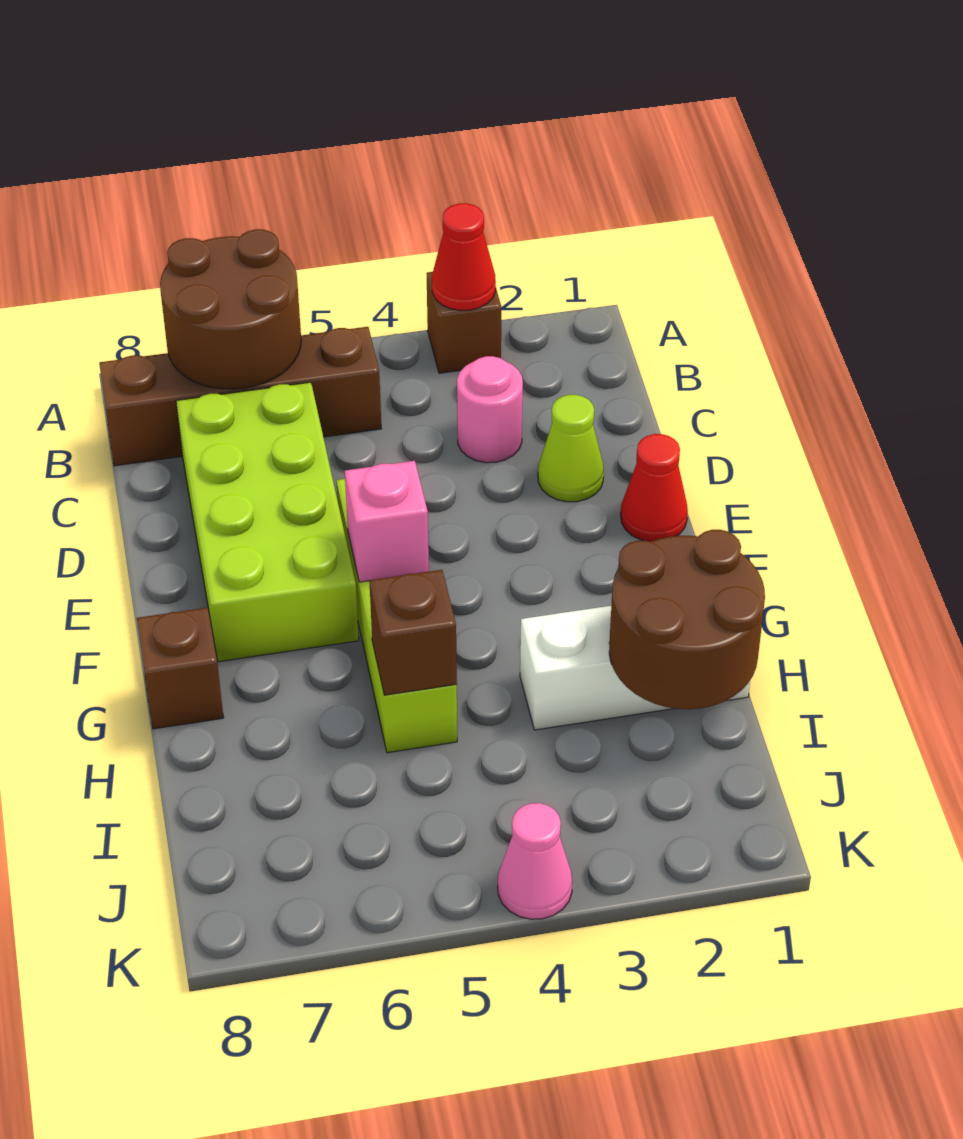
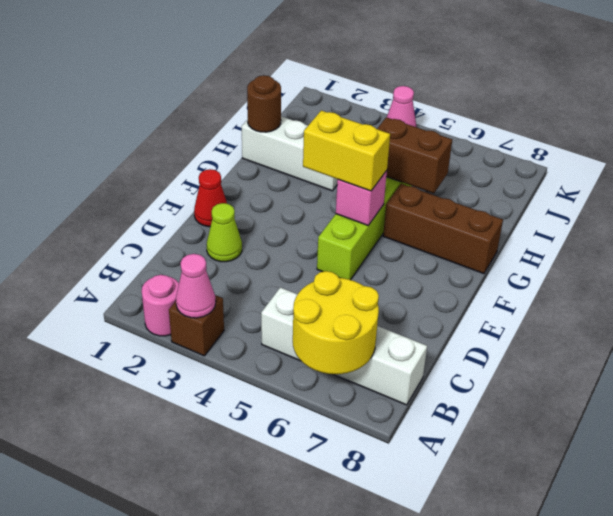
red cone A3 level 2 -> pink cone A3 level 2
brown round brick A6:B7 level 2 -> yellow round brick A6:B7 level 2
brown brick B5:B8 level 1 -> white brick B5:B8 level 1
pink round brick C3 level 1 -> pink round brick A2 level 1
lime brick C6:F7 level 1 -> none
none -> yellow brick F4:F5 level 3
brown brick G8 level 1 -> brown brick G6:G8 level 1
brown round brick H1:I2 level 2 -> brown round brick H1 level 2
brown brick H5 level 2 -> brown brick H5:H6 level 2

